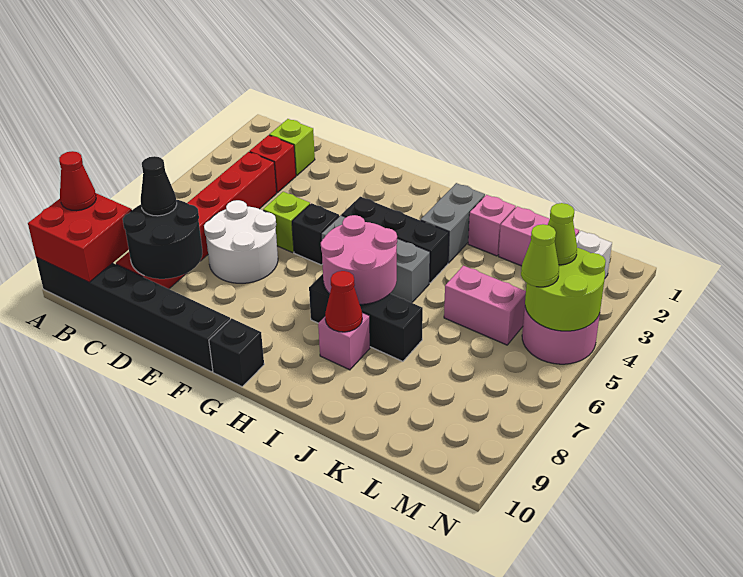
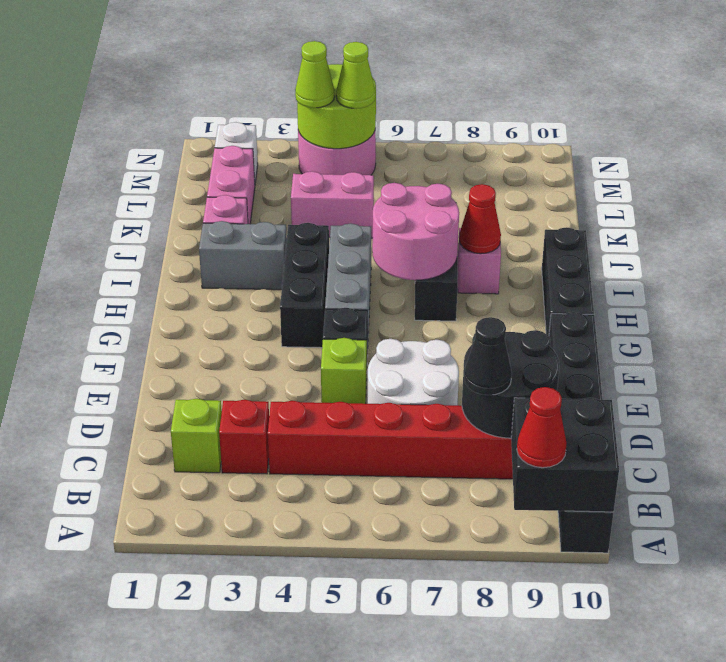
red brick A9:B10 level 2 -> black brick A9:B10 level 2
black brick G10 level 1 -> black brick G10:I10 level 1
pink brick K5:L5 level 1 -> pink brick K4:K5 level 1

